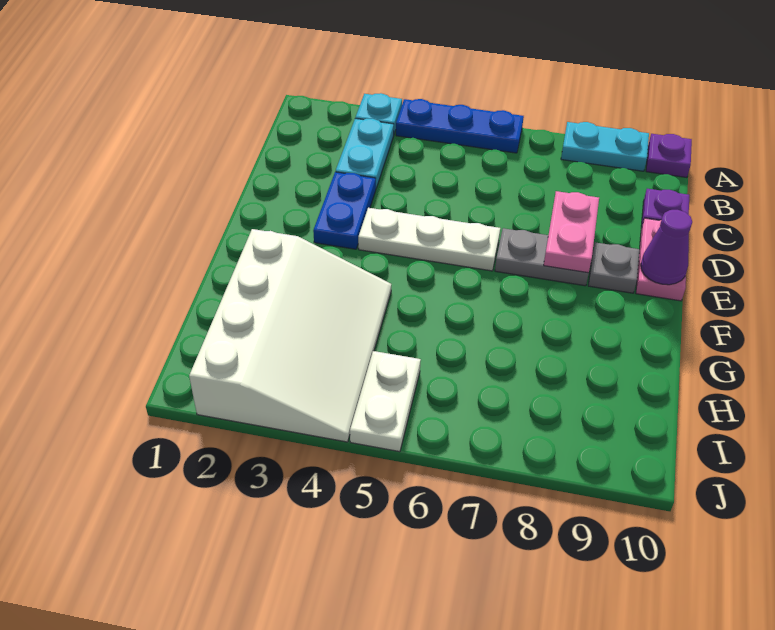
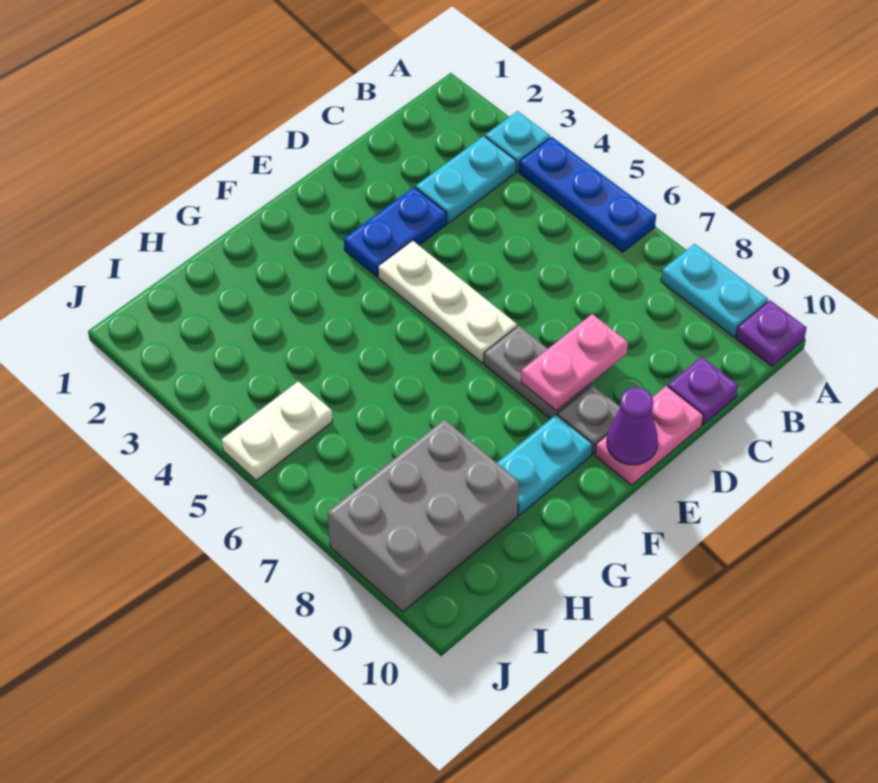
none -> cyan plate F9:G9 level 1
white slope G2:J4 level 1 top 2 -> none
none -> grey brick H8:J9 level 1

